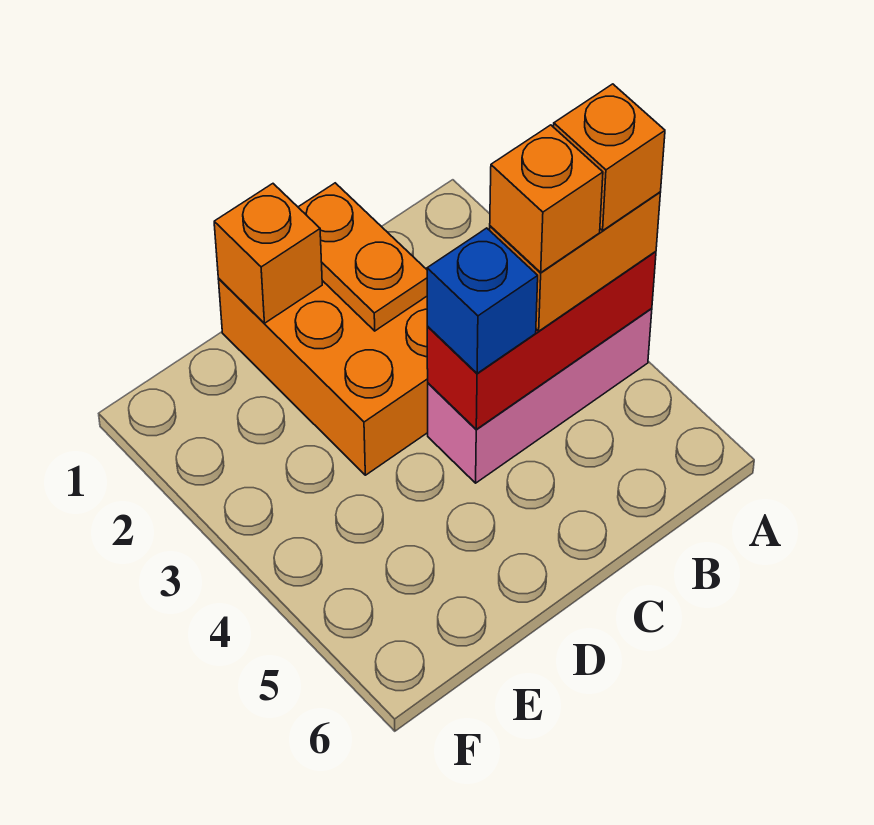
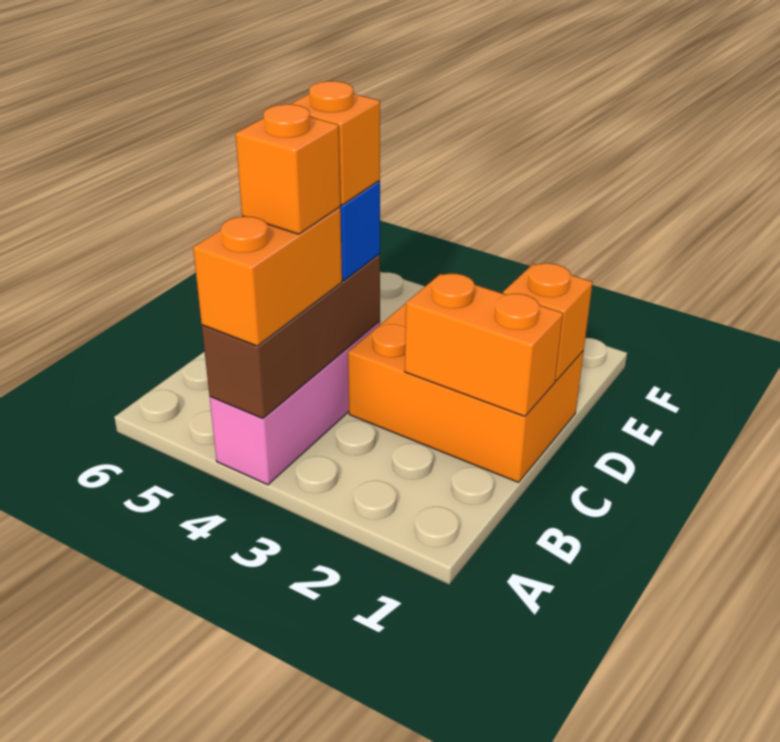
red brick A4:C4 level 2 -> brown brick A4:C4 level 2
orange brick A4 level 4 -> orange brick C4 level 4
orange plate C1:C2 level 2 -> orange brick C1:C2 level 2

